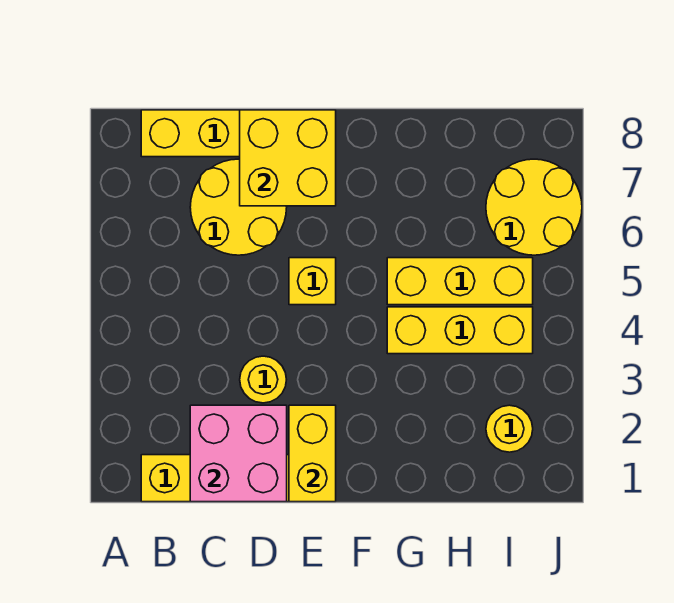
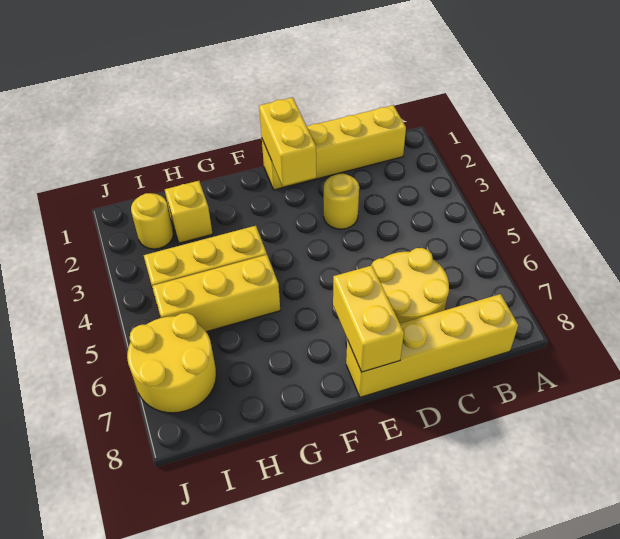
pink brick C1:D2 level 2 -> none
yellow brick D7:E8 level 2 -> yellow brick E7:E8 level 2
yellow brick E5 level 1 -> yellow brick H2 level 1

